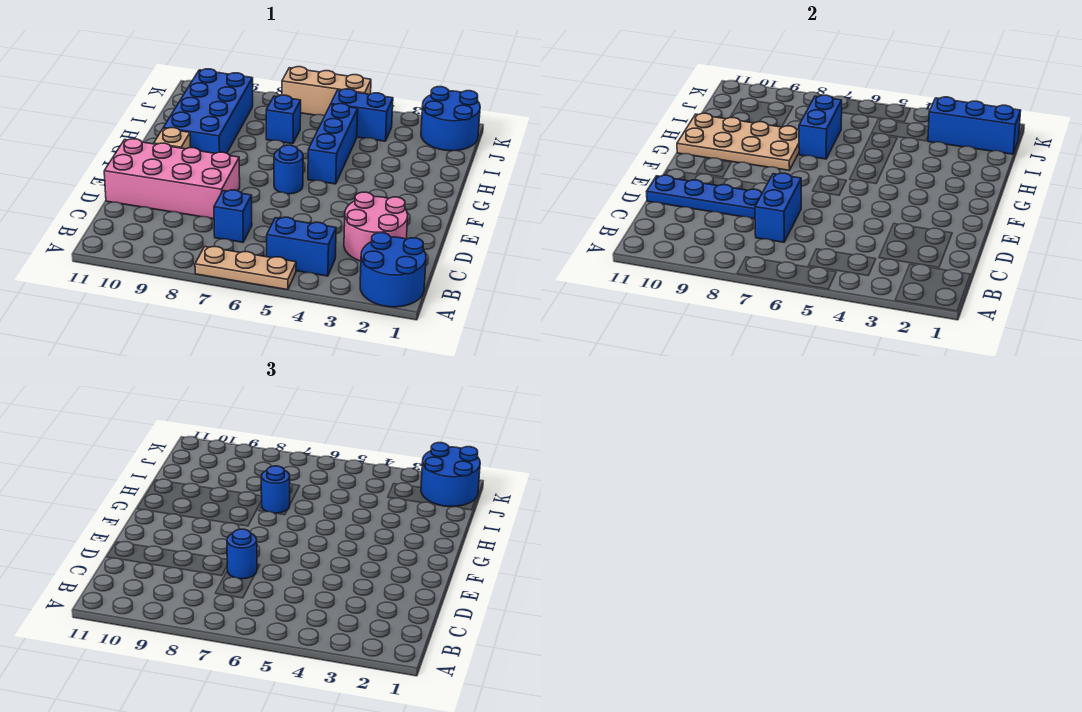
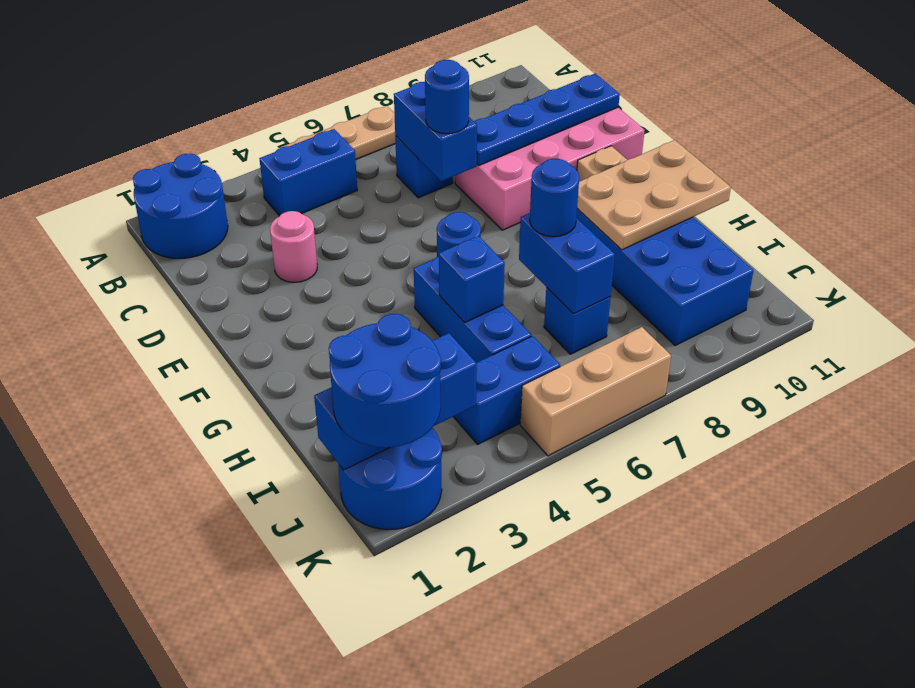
pink round brick C2:D3 level 1 -> pink round brick D3 level 1
tan plate G8:H11 level 2 -> tan plate G9:H11 level 2
none -> blue brick H5 level 2

